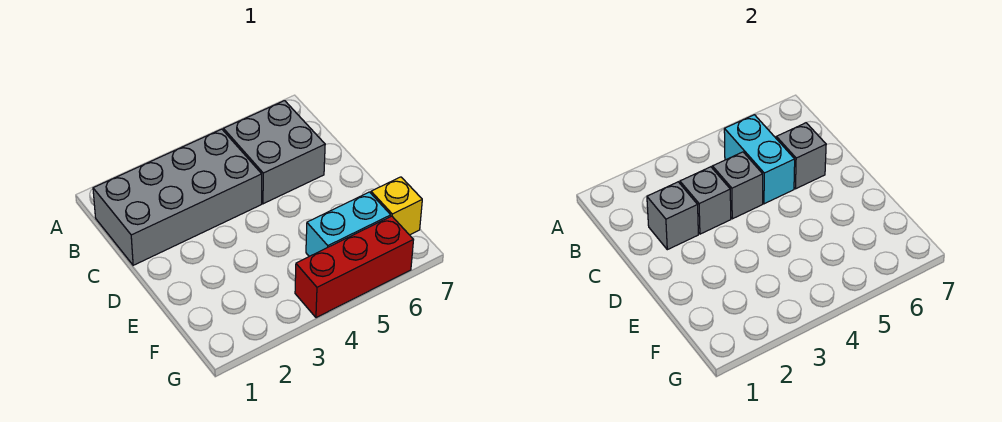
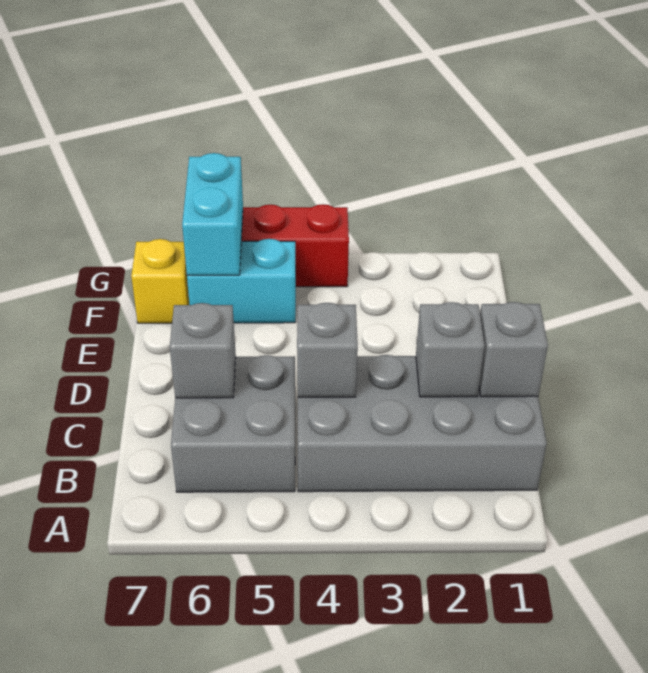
cyan brick B5:C5 level 2 -> cyan brick F6:G6 level 2
grey brick C3 level 2 -> grey brick C1 level 2

